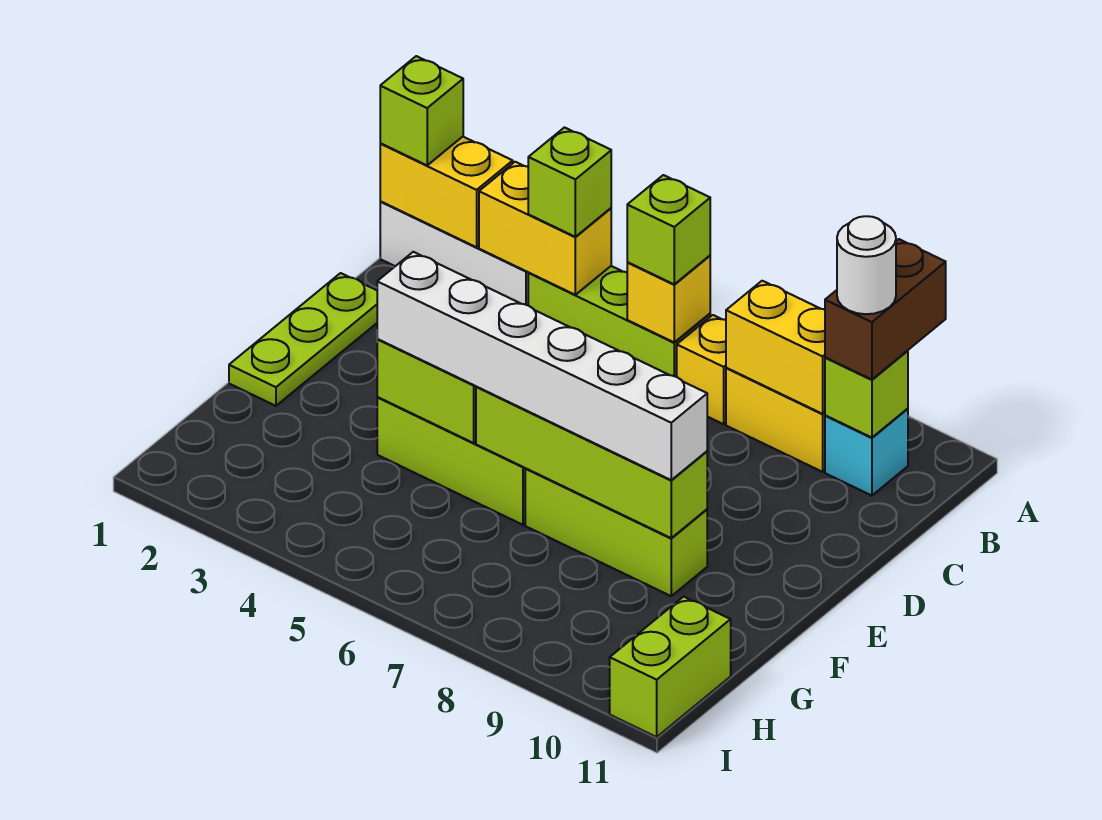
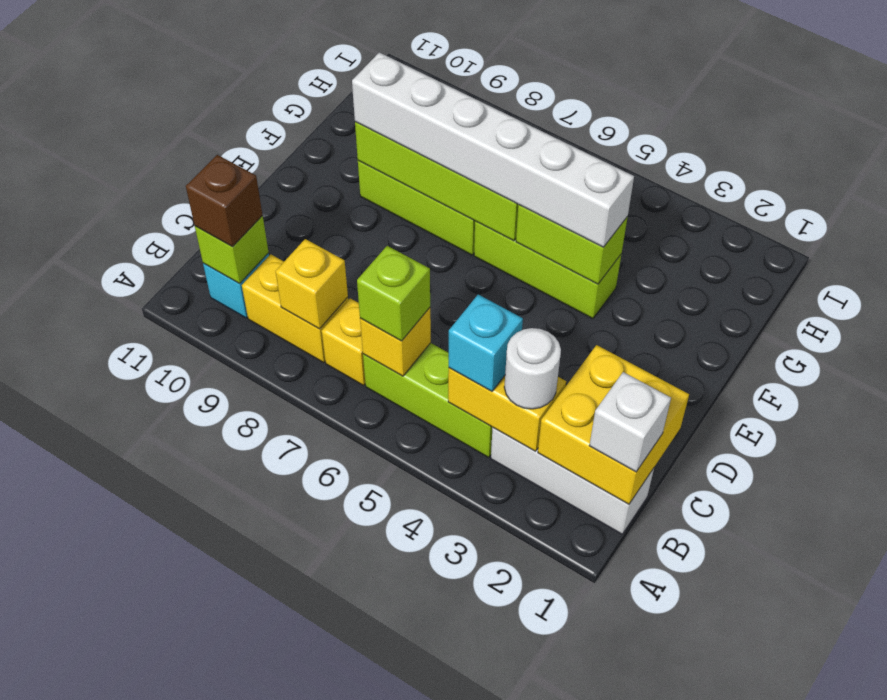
brown brick A10:B10 level 3 -> brown brick B10 level 3
yellow brick B1:B2 level 2 -> yellow brick B1:C2 level 2
lime brick B1 level 3 -> white brick B1 level 3
lime brick B4 level 3 -> cyan brick B4 level 3
yellow brick B8:B9 level 2 -> yellow brick B8 level 2
white round brick B10 level 4 -> white round brick B3 level 3
lime plate D1:F1 level 1 -> none
lime brick H11:I11 level 1 -> none

